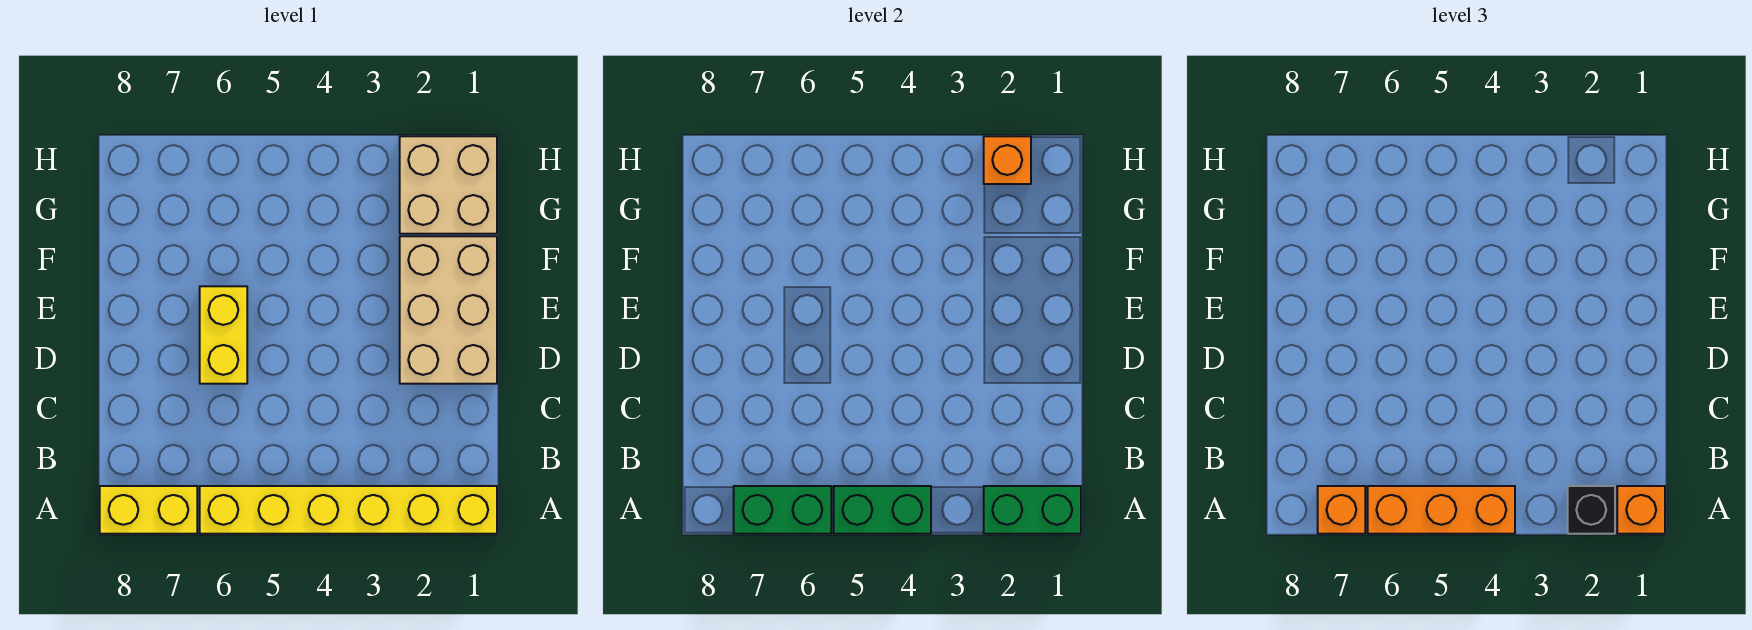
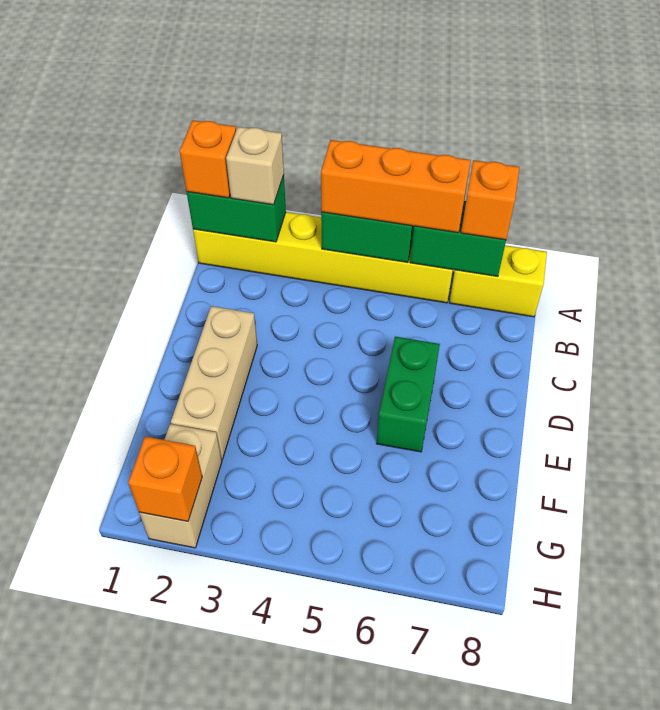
black brick A2 level 3 -> tan brick A2 level 3
tan brick D1:F2 level 1 -> tan brick D2:F2 level 1
yellow brick D6:E6 level 1 -> green brick D6:E6 level 1
tan brick G1:H2 level 1 -> tan brick G2:H2 level 1

